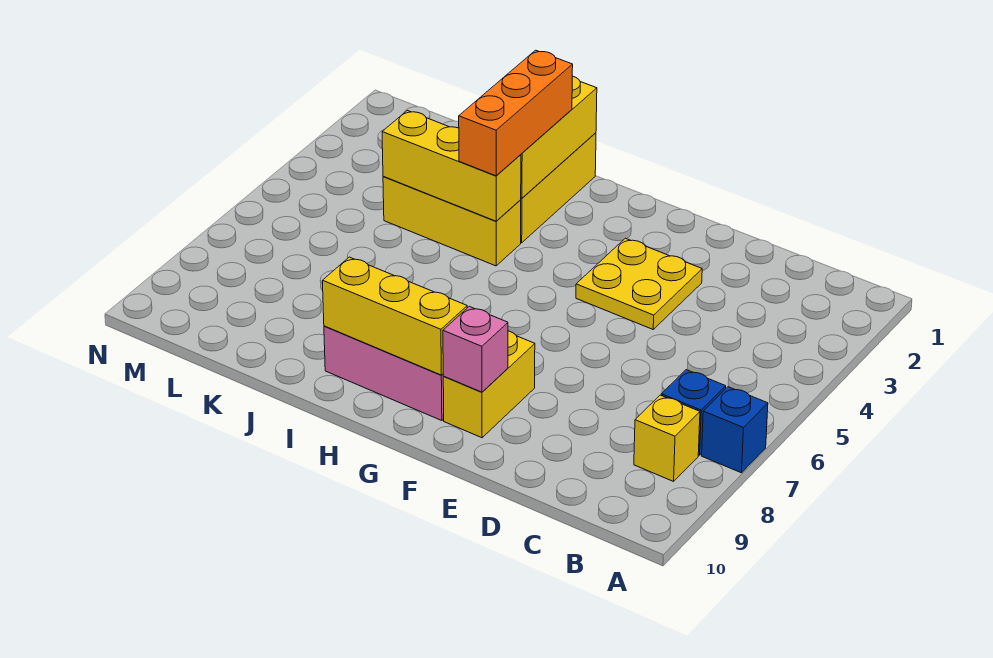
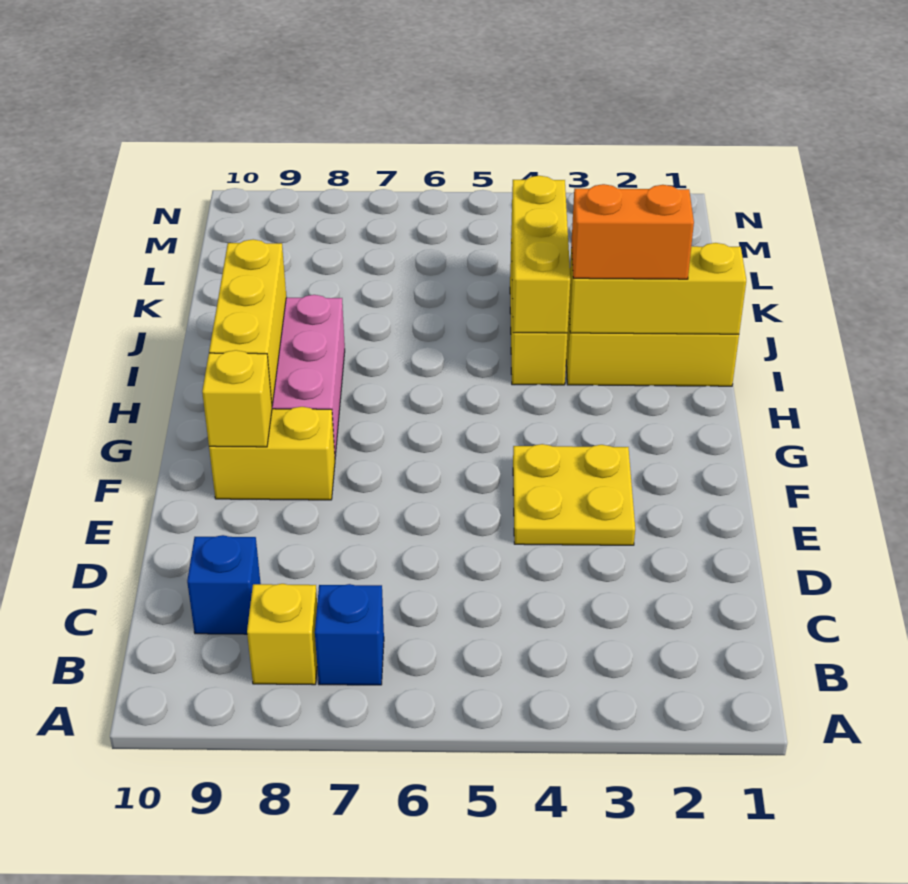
blue brick A7 level 1 -> blue brick C9 level 1
pink brick F9 level 2 -> yellow brick F9 level 2
orange brick I2:I4 level 3 -> orange brick I2:I3 level 3

